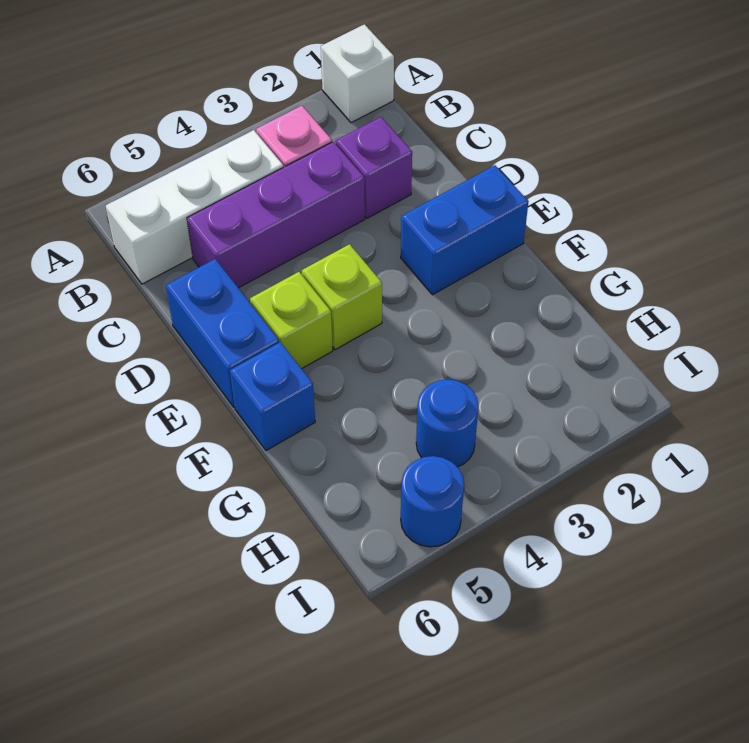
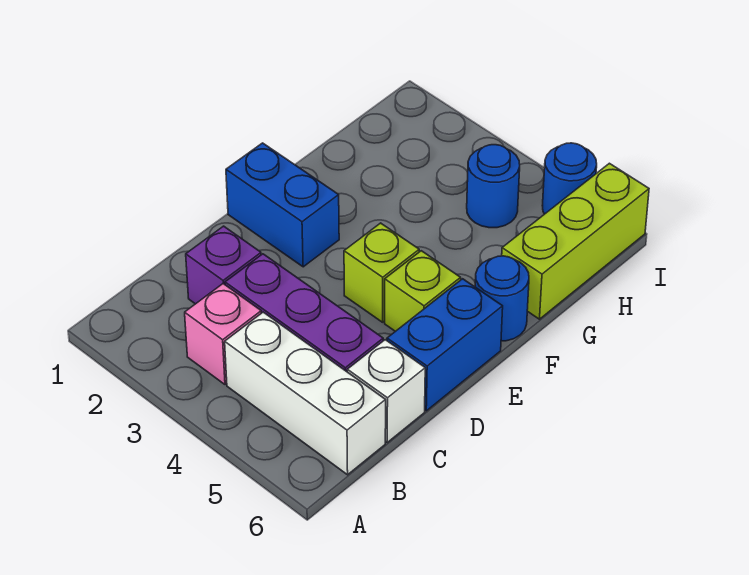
white brick A1 level 1 -> white brick C6 level 1
blue brick F6 level 1 -> blue round brick F6 level 1
none -> lime brick G6:I6 level 1

